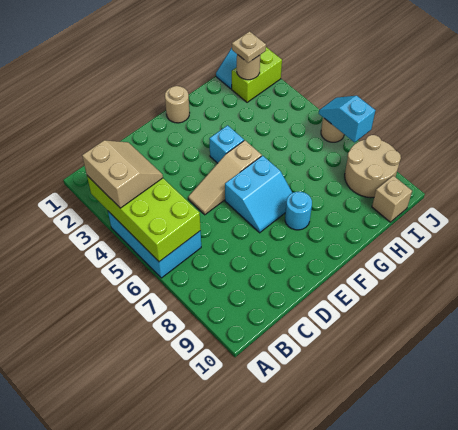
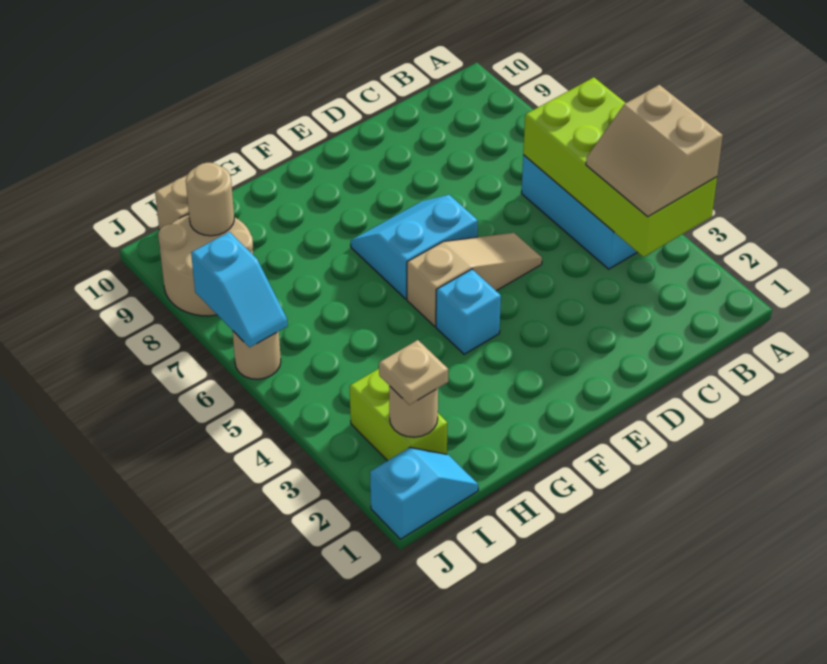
tan round brick F1 level 1 -> tan round brick I9 level 2
cyan round brick F8 level 1 -> none
lime brick I2:J2 level 1 -> lime brick I2:I3 level 1

